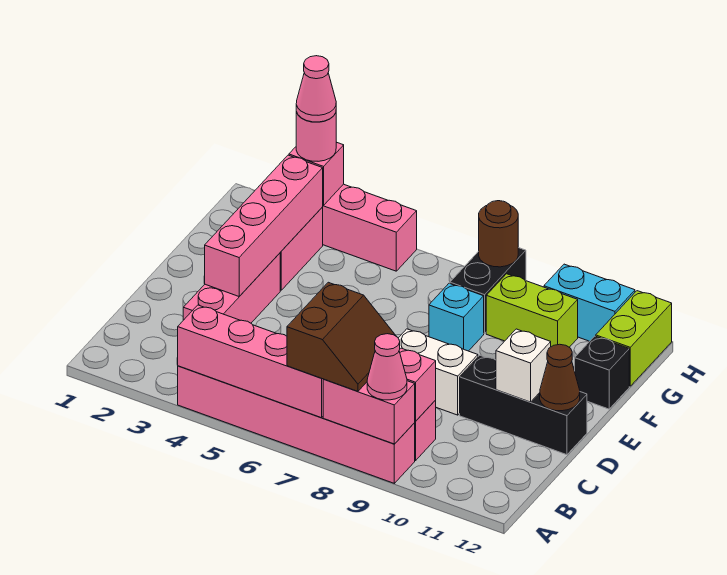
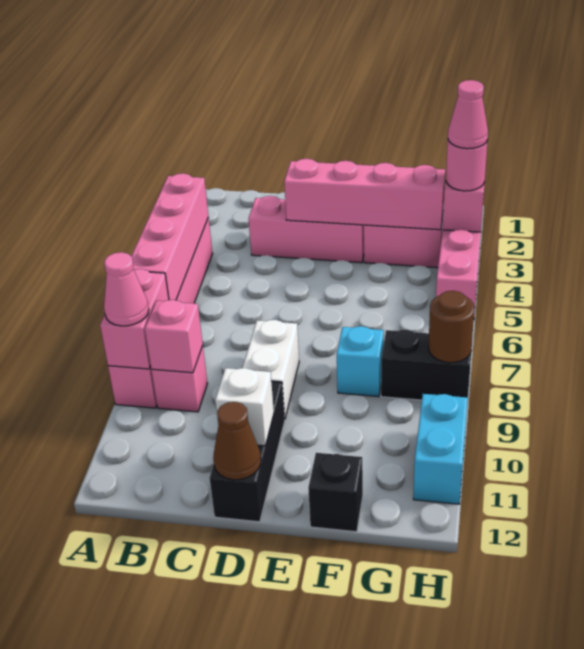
brown slope A7:B8 level 3 top 7 -> none
lime brick G9:G10 level 1 -> none
lime brick G12:H12 level 1 -> none

